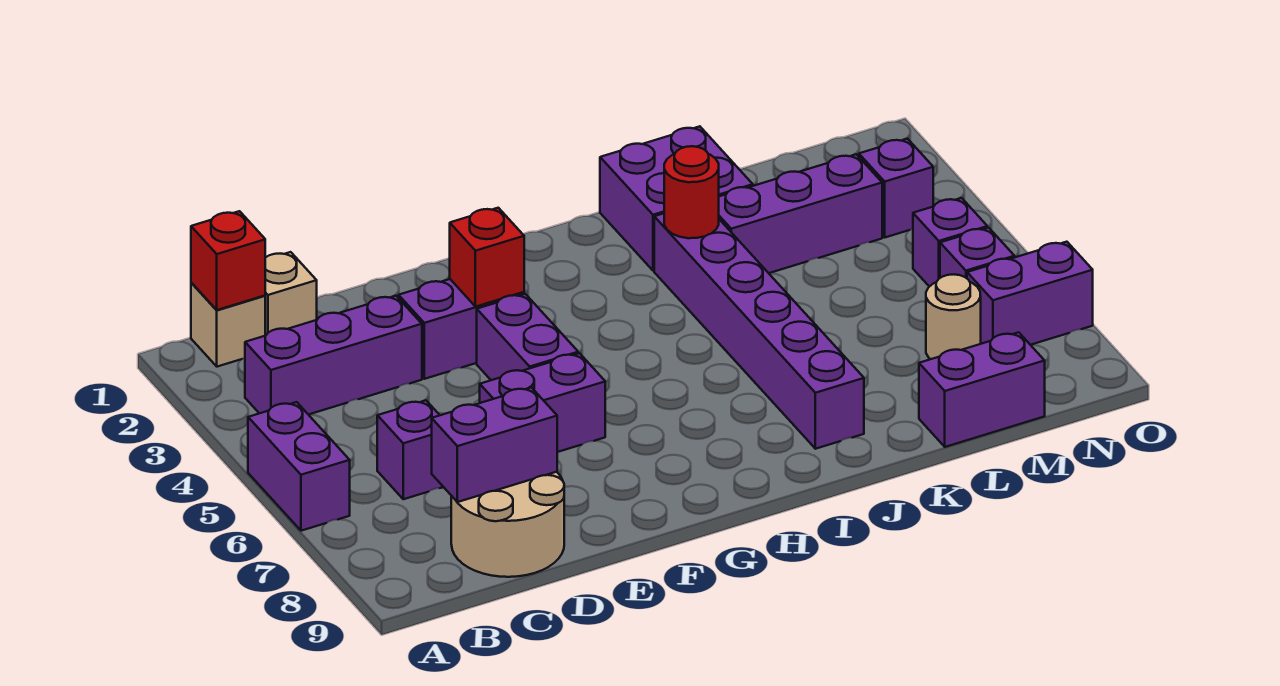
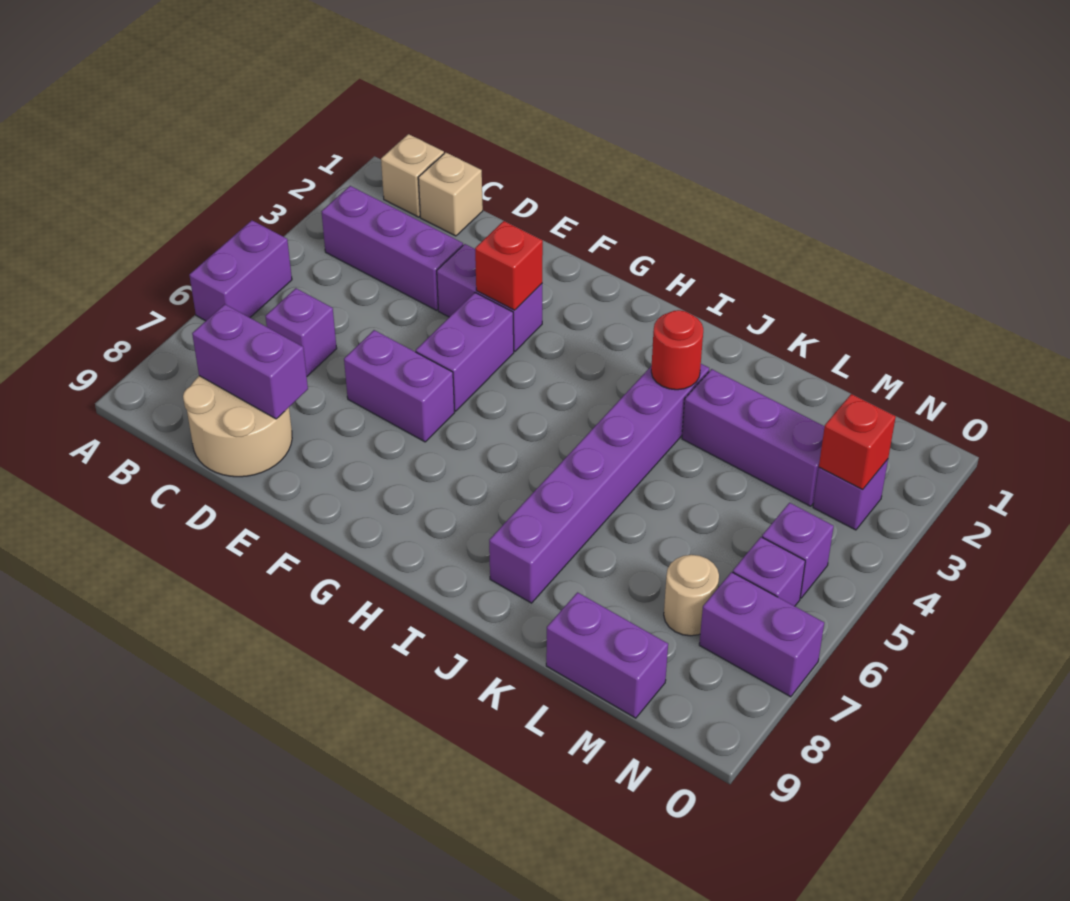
red brick B1 level 2 -> red brick N3 level 2
purple brick J1:K2 level 1 -> none

